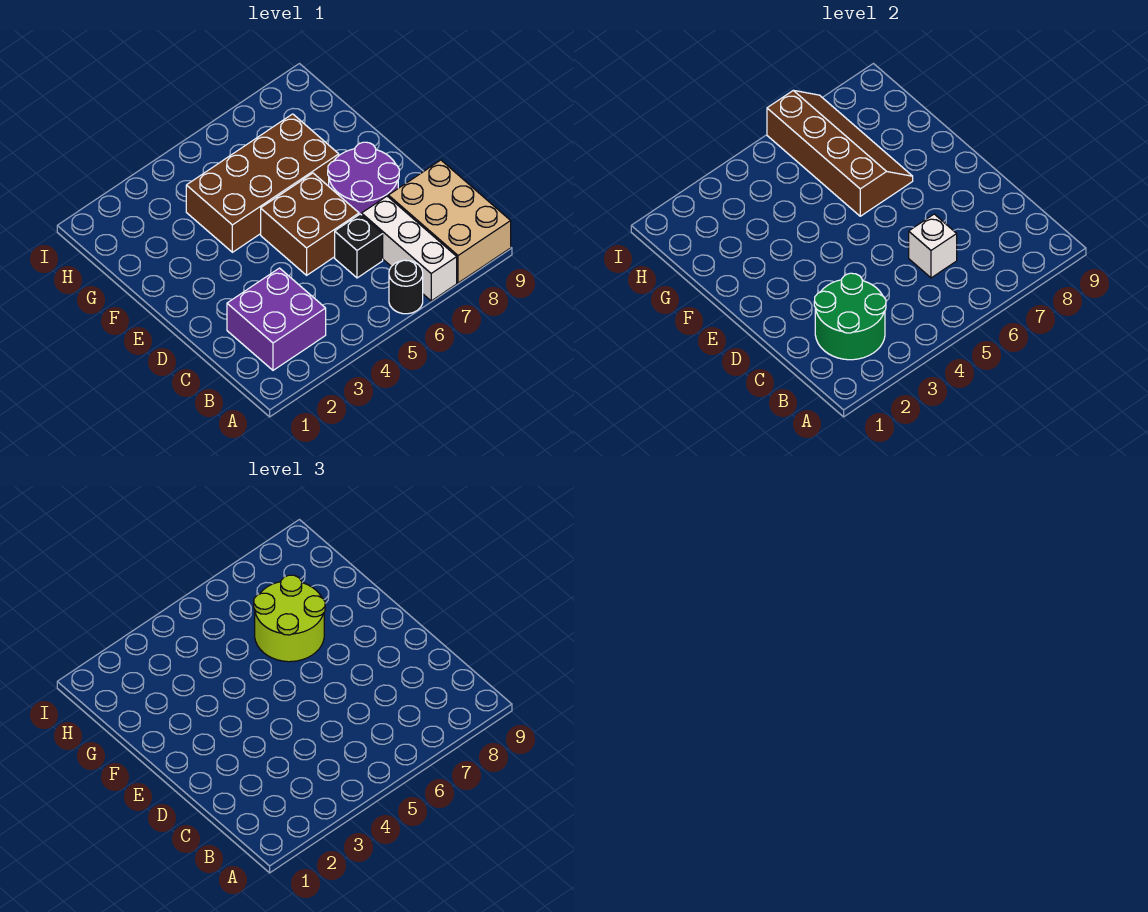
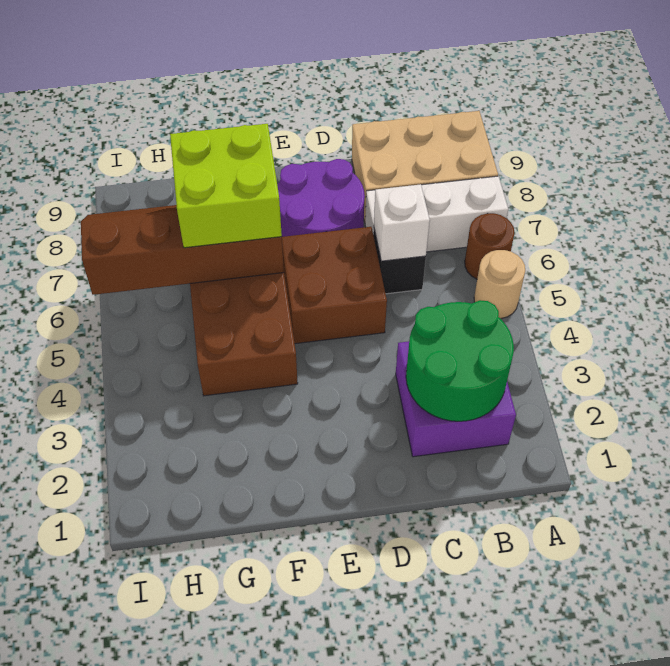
none -> tan round brick A5 level 1
black round brick A6 level 1 -> brown round brick A6 level 1
lime round brick F6:G7 level 3 -> lime brick F6:G7 level 3

